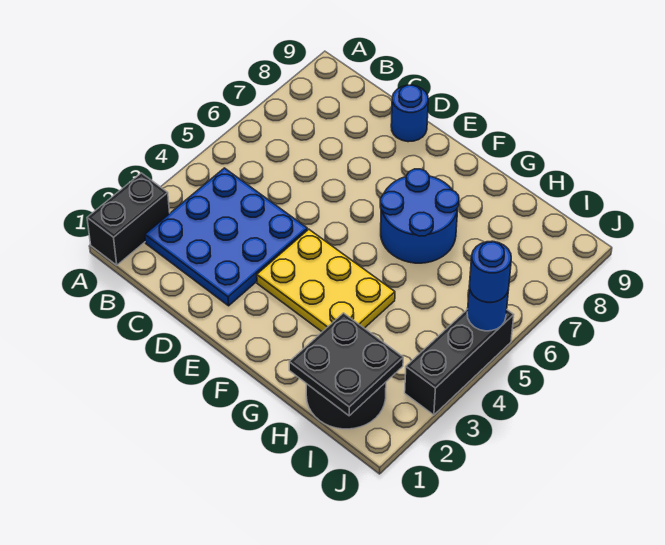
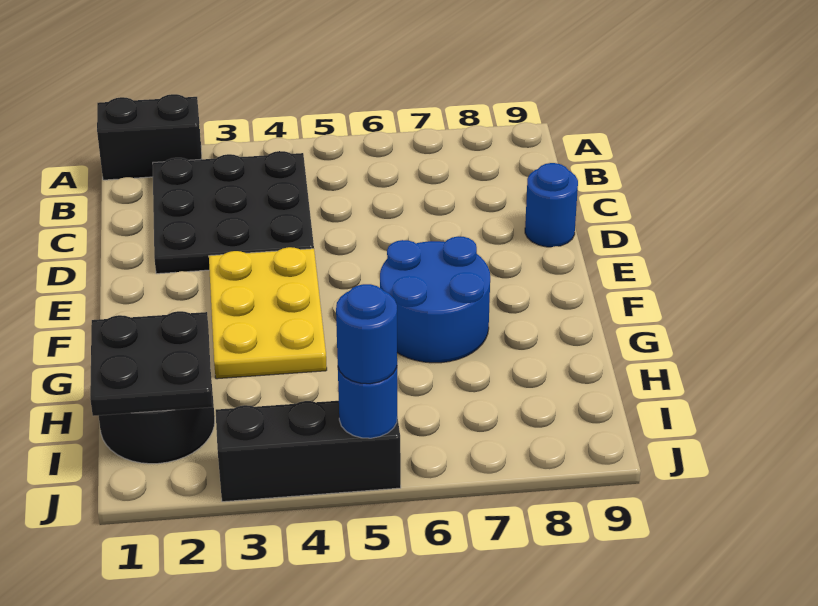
blue plate B2:D4 level 1 -> black plate B2:D4 level 1

